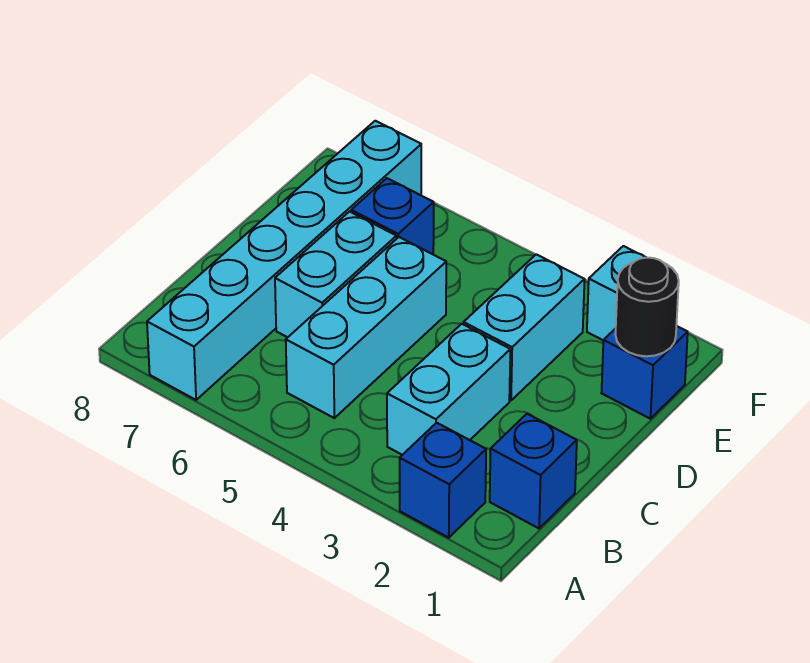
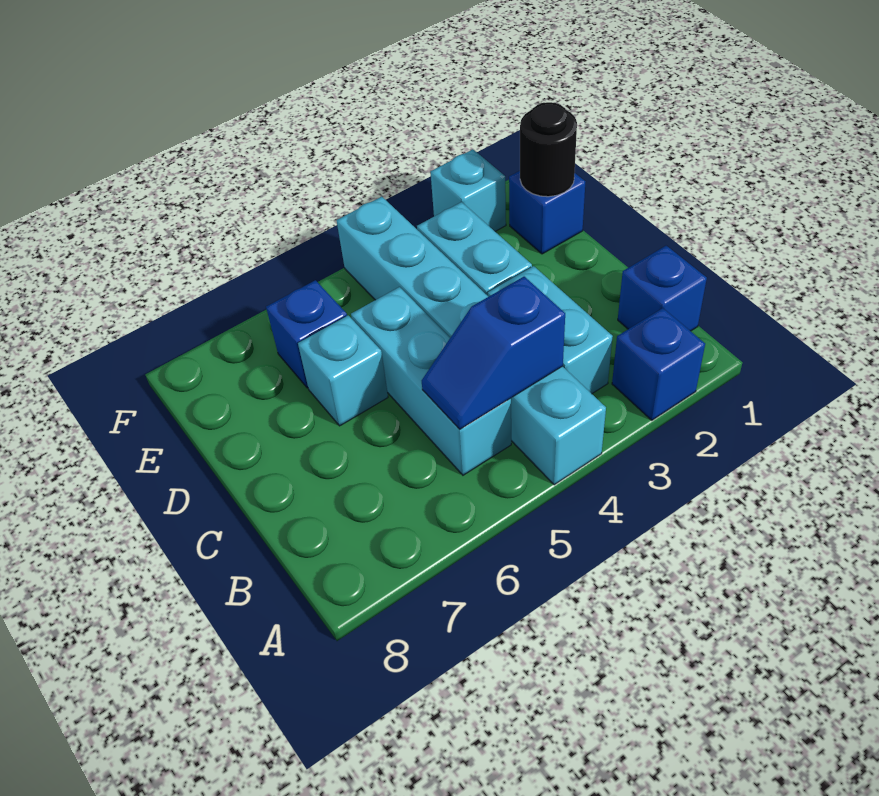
cyan brick A7:F7 level 1 -> cyan brick A4:F4 level 1
none -> blue slope B4:B5 level 2 top 4
cyan brick C6:D6 level 1 -> cyan brick D6 level 1

